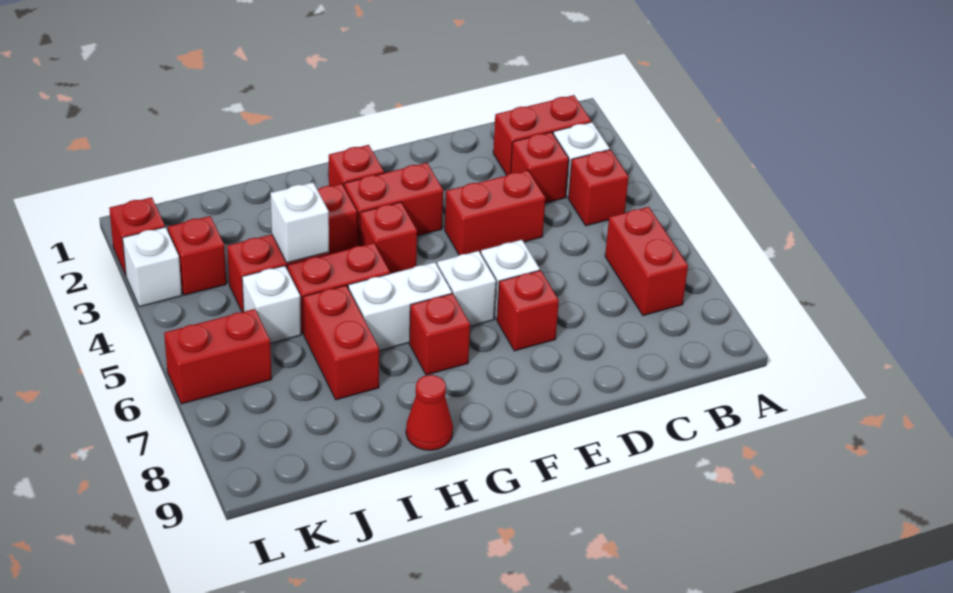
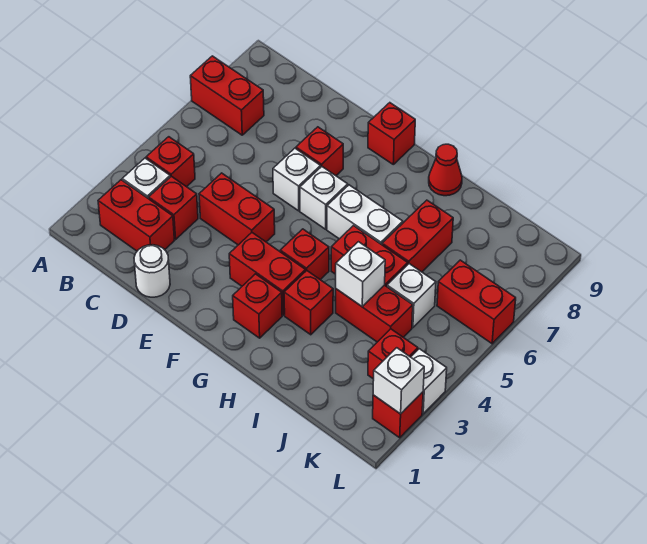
red brick B6:B7 level 1 -> red brick A7:B7 level 1
none -> white round brick D1 level 1
red brick G7 level 1 -> red brick F9 level 1
none -> white brick L2 level 2

